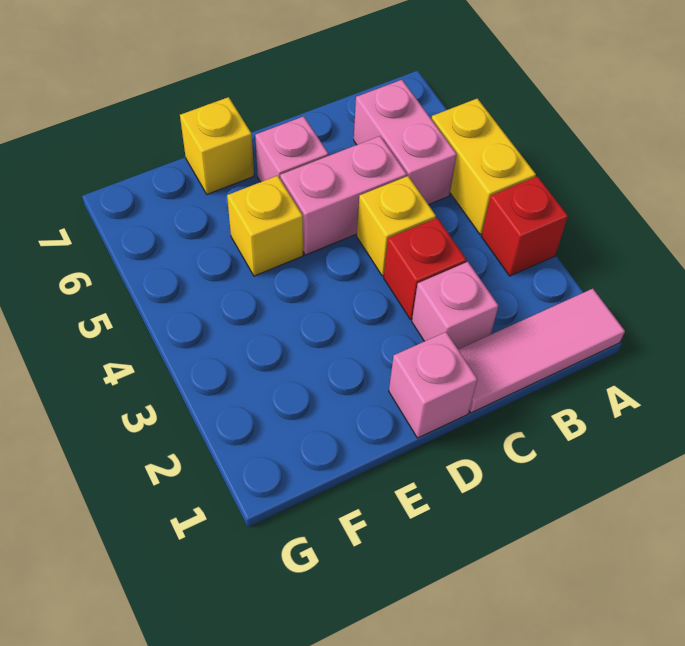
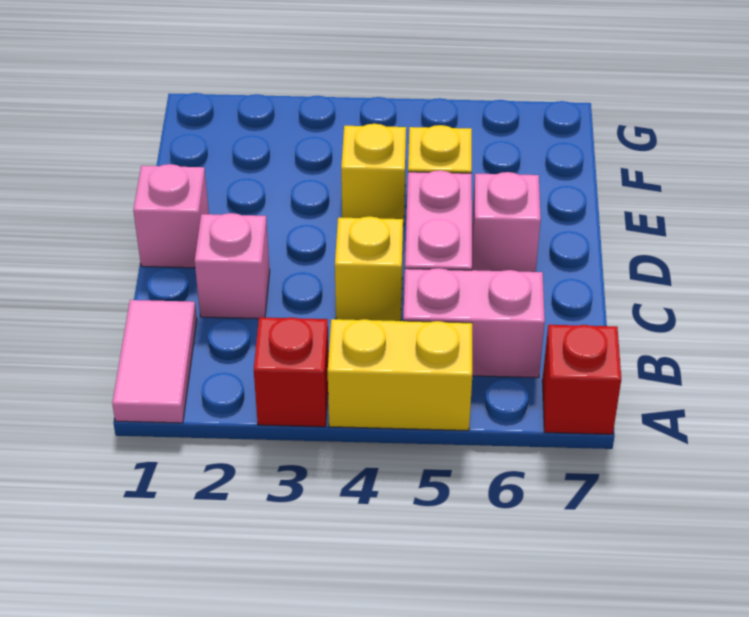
pink tile A1:C1 level 1 -> pink tile A1:B1 level 1
red brick C3 level 1 -> red brick A7 level 1
yellow brick E7 level 1 -> yellow brick E4 level 1

